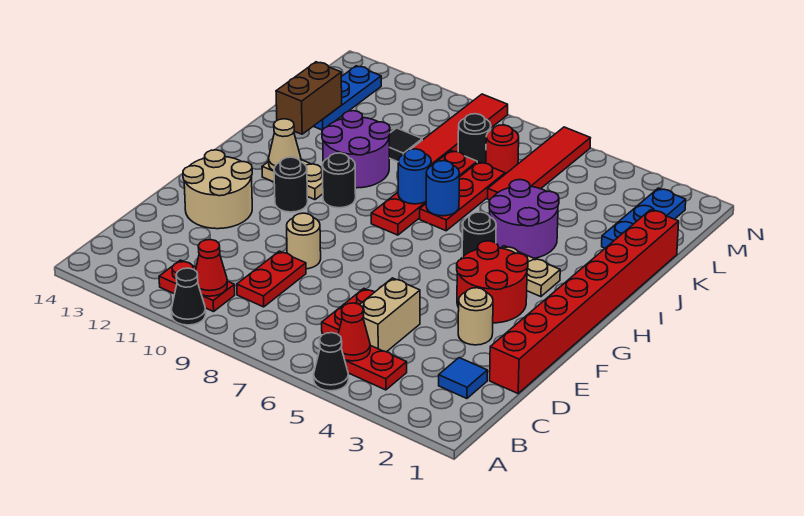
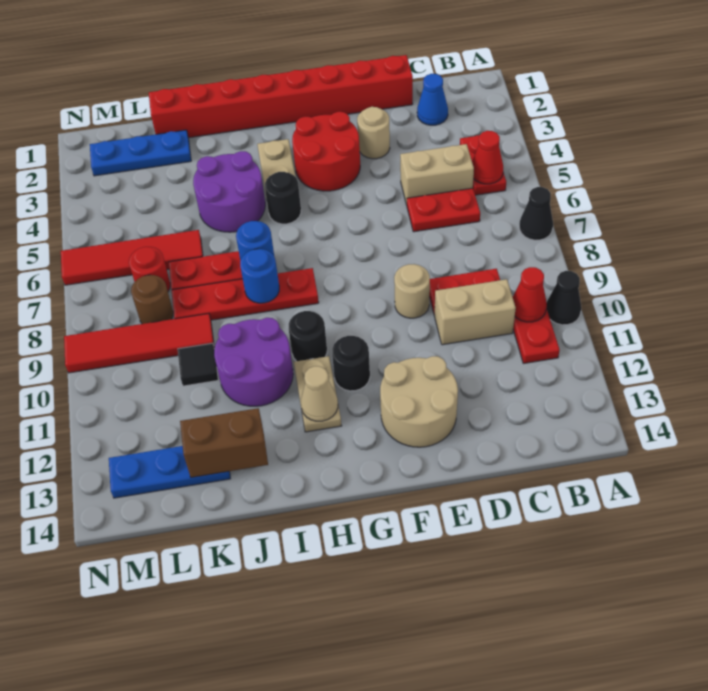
black cone A5 level 1 -> black cone A7 level 1
blue tile C2 level 1 -> blue cone C2 level 1
none -> tan brick C10:D10 level 1
black round brick L8 level 1 -> brown round brick L8 level 1

